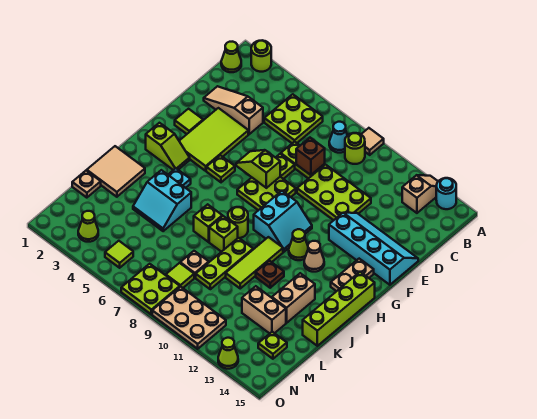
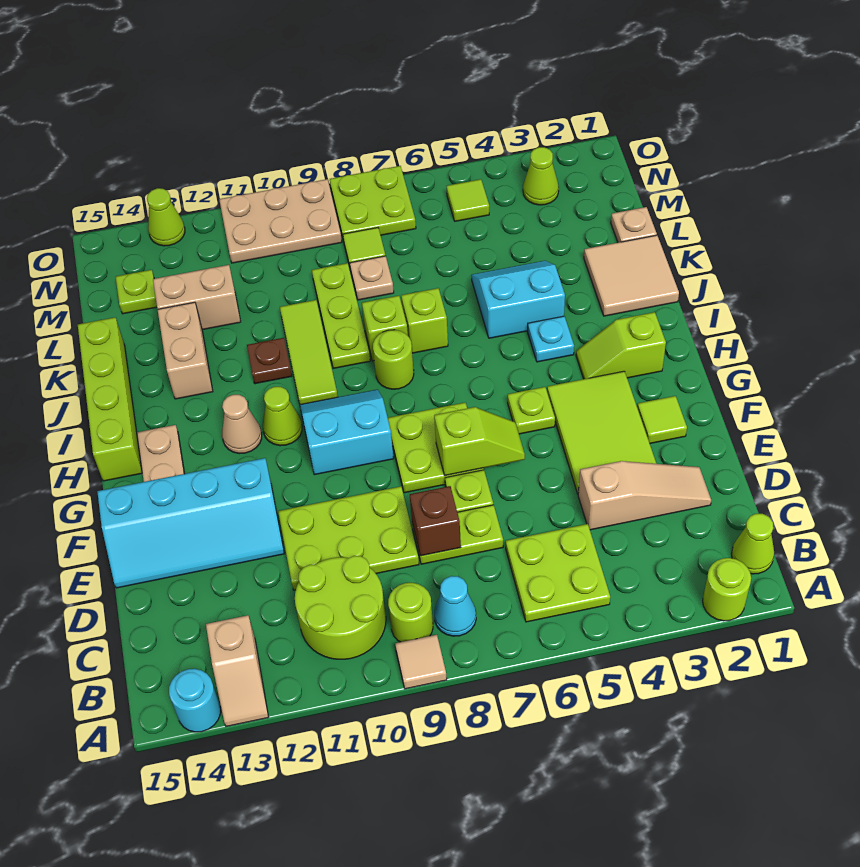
none -> lime round brick B10:C11 level 1
cyan slope G9:H10 level 1 top 9 -> cyan slope G9:H10 level 1 top G

